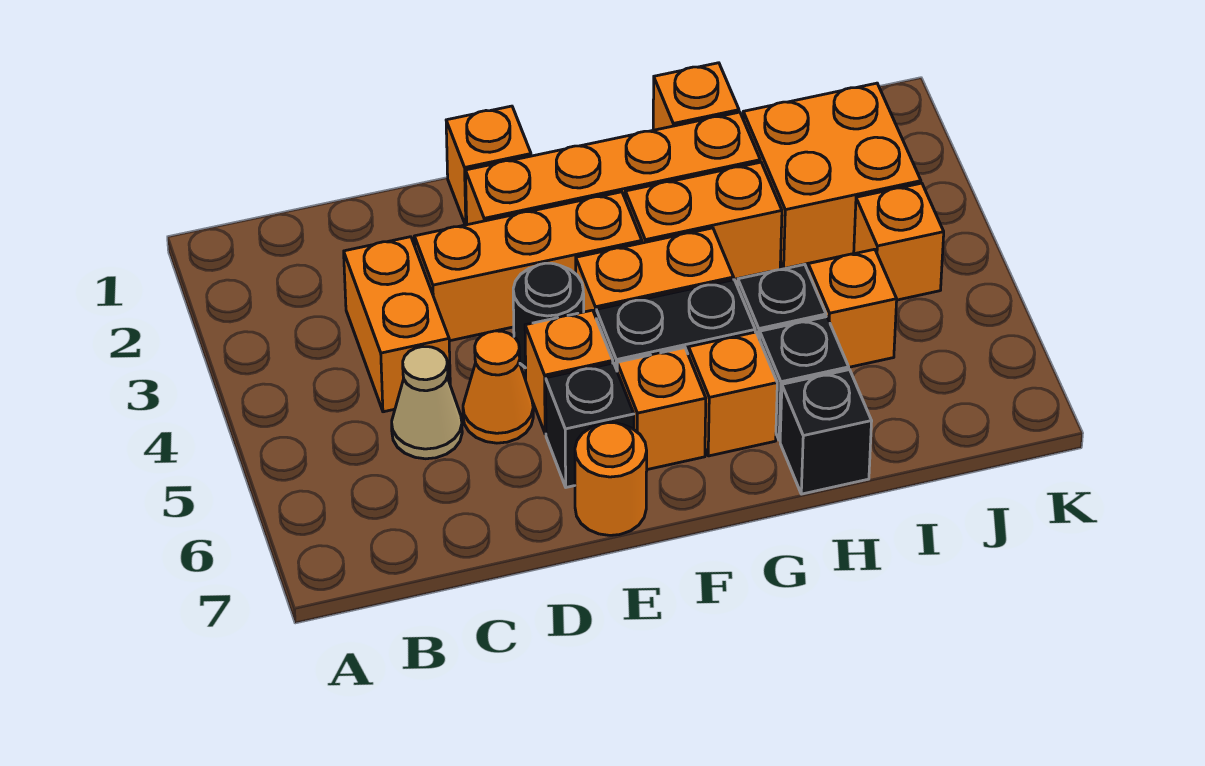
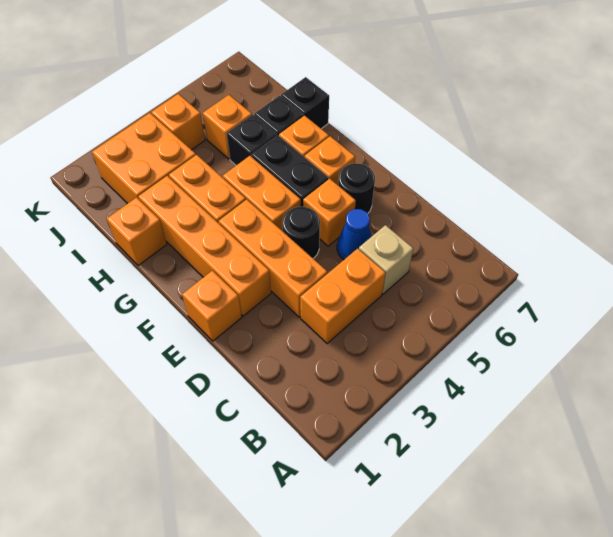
tan cone C5 level 1 -> tan brick C5 level 1
orange cone D5 level 1 -> blue cone D5 level 1
black brick E6 level 1 -> black round brick E6 level 1
orange round brick E7 level 1 -> none

